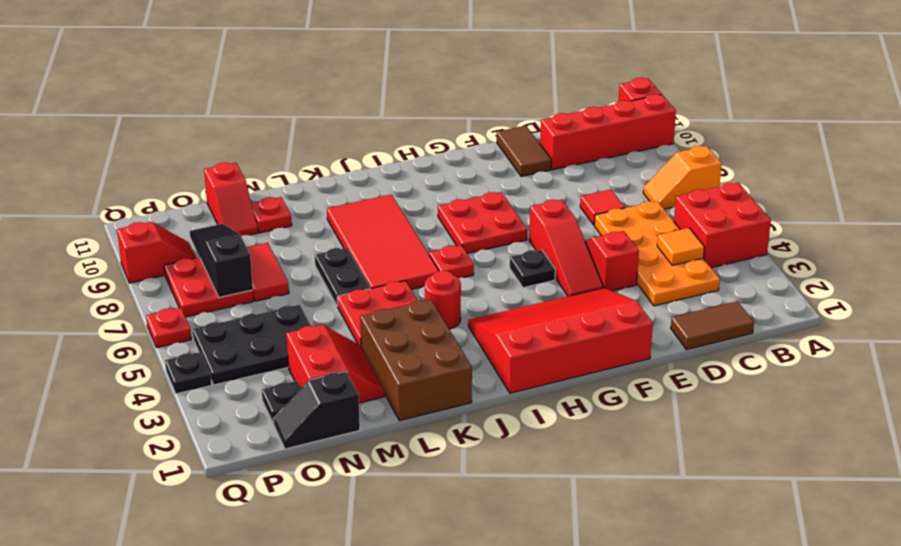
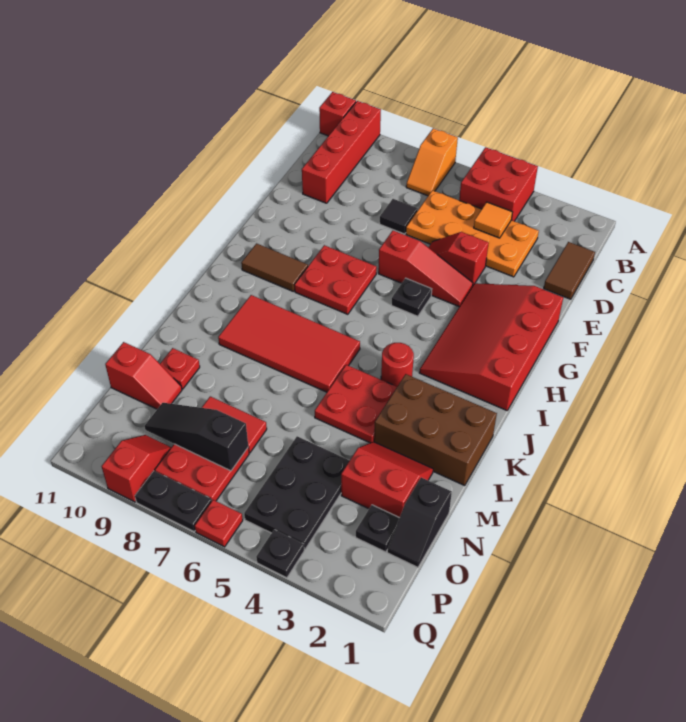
red tile D7 level 1 -> black tile D7 level 1
brown tile E10:E11 level 1 -> brown tile H9:H10 level 1
red plate I6 level 1 -> none
black plate L6:L7 level 1 -> black plate Q7:Q8 level 1

